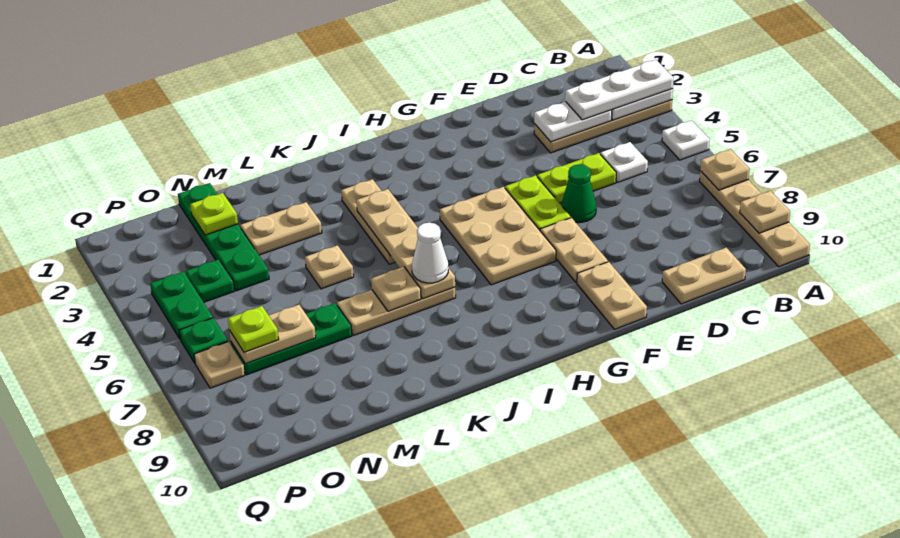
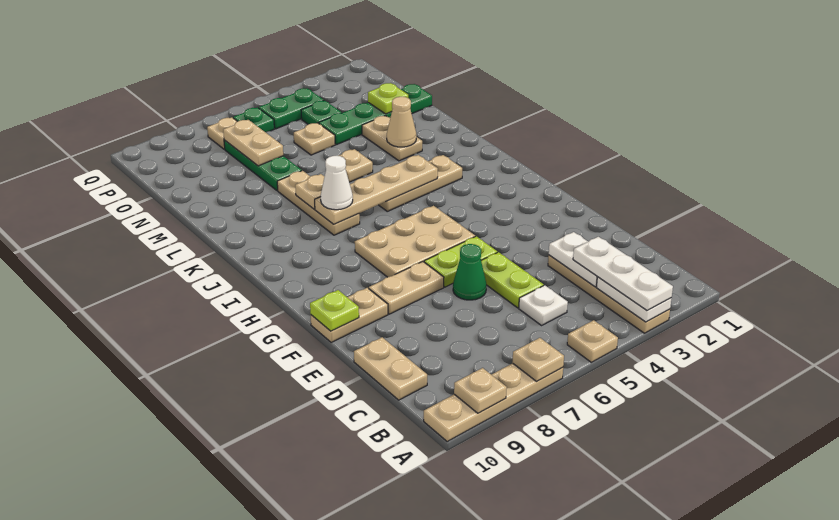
white plate A5 level 1 -> tan plate A5 level 1
none -> tan cone L3 level 2
none -> tan plate N5 level 1
lime plate O7 level 3 -> lime plate F10 level 2

